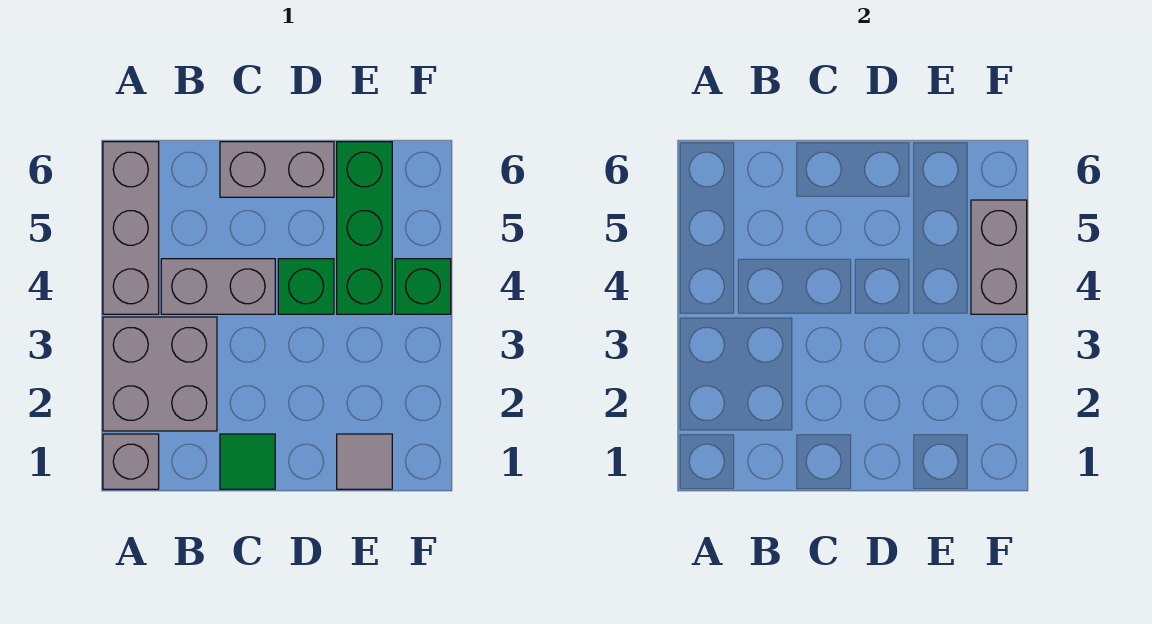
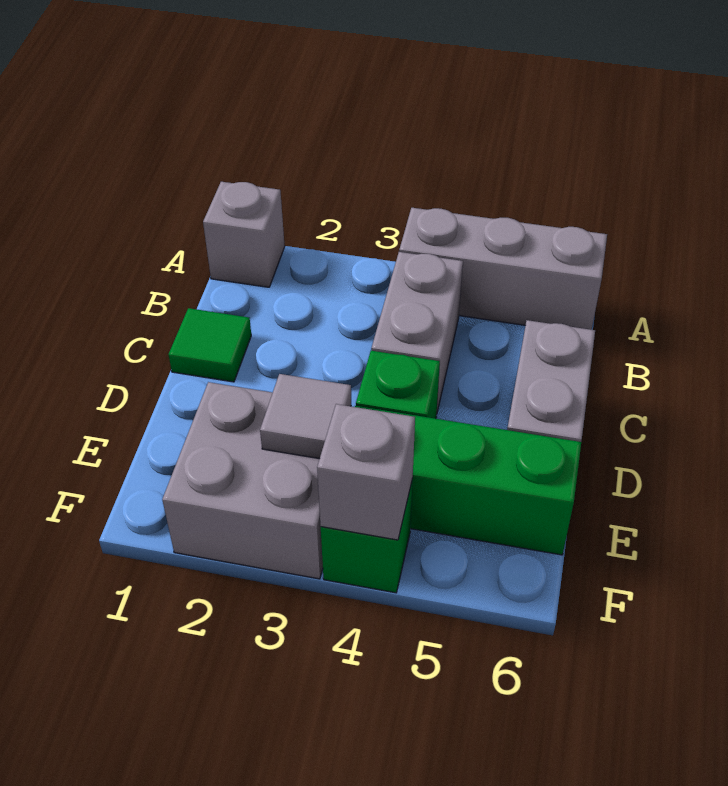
grey brick A2:B3 level 1 -> grey brick E2:F3 level 1
grey tile E1 level 1 -> grey tile E3 level 2
grey brick F4:F5 level 2 -> grey brick F4 level 2

